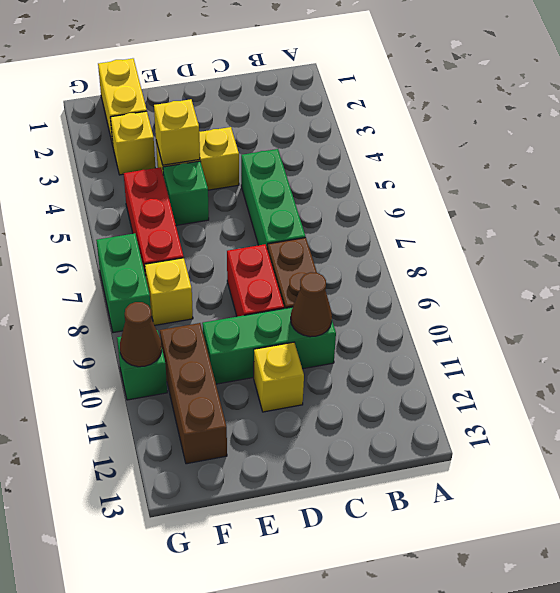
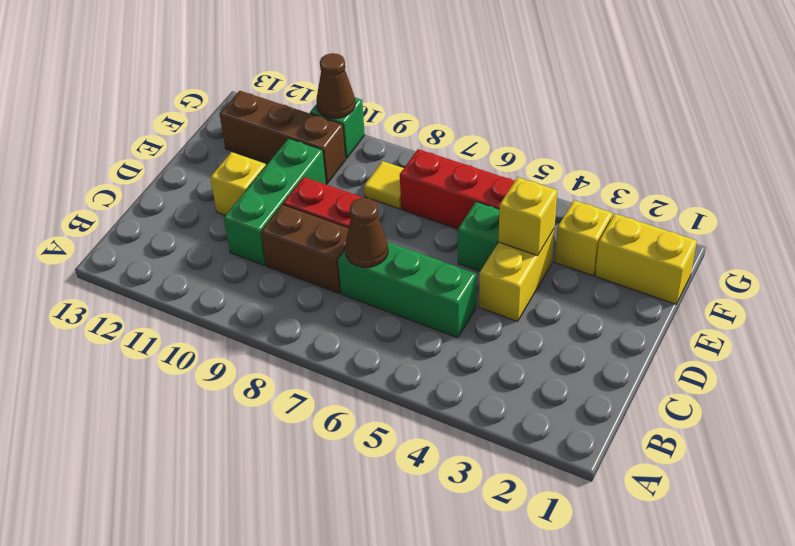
brown cone C10 level 2 -> brown cone C7 level 2
yellow brick F8 level 1 -> yellow tile F8 level 1
green brick G7:G8 level 1 -> none

